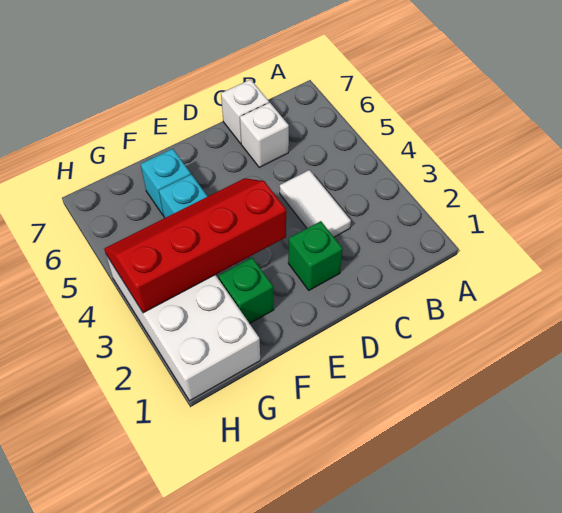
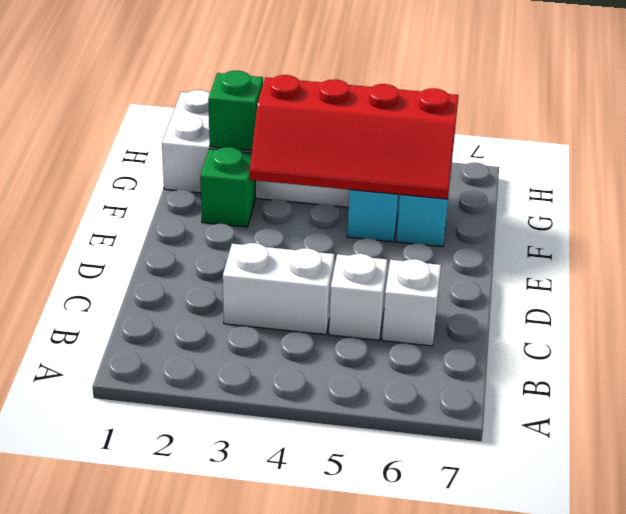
white tile C3:C4 level 1 -> white brick C3:C4 level 1
white brick C7 level 1 -> white brick C5 level 1
green brick D2 level 1 -> green brick G2 level 2
red slope E3:H4 level 2 top 3 -> red slope F3:G6 level 2 top G

